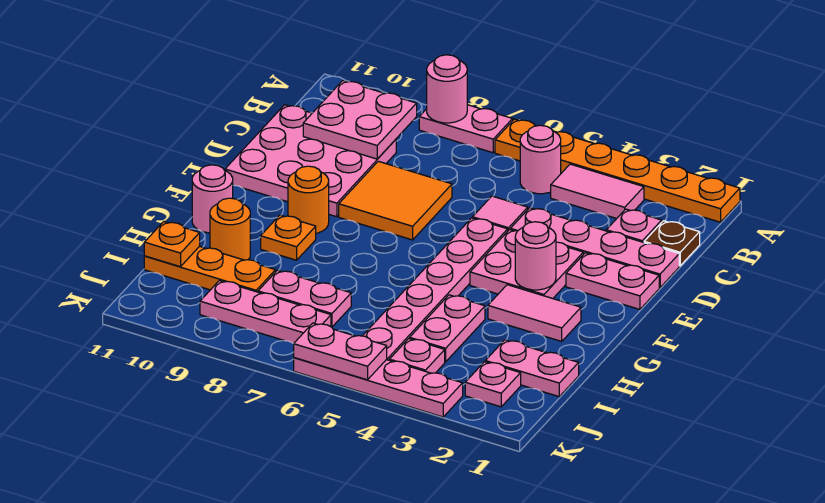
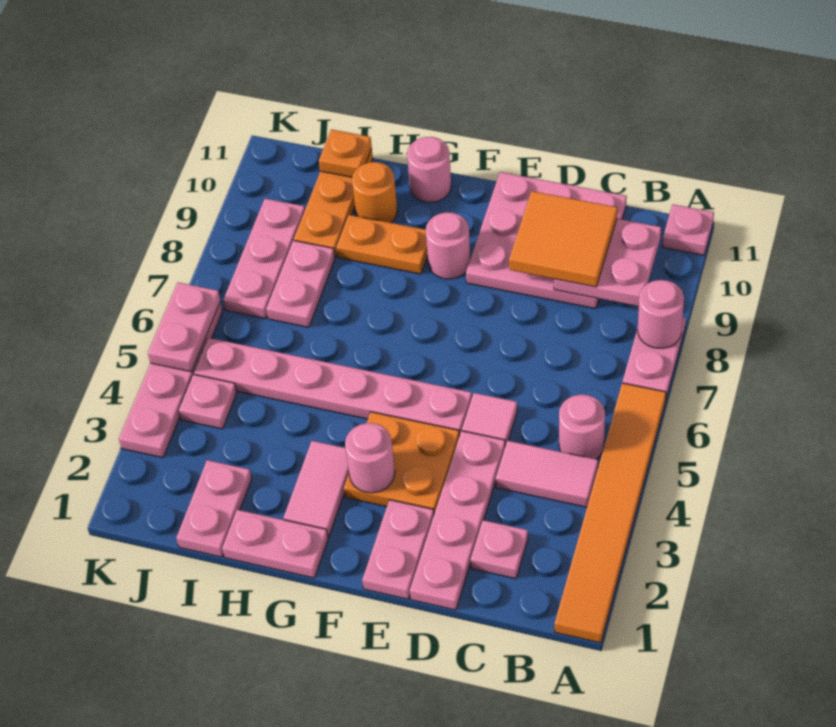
orange plate A1:A6 level 1 -> orange tile A1:A6 level 1
pink tile B3:B4 level 1 -> pink tile B4:C4 level 1
brown plate C1 level 1 -> none
orange tile D7:E8 level 1 -> orange tile C9:D10 level 3
pink plate E3:F4 level 1 -> orange plate E3:F4 level 1
orange round brick F9 level 1 -> pink round brick F9 level 1
orange plate G9 level 1 -> orange plate G9:H9 level 1
pink plate H4:I4 level 1 -> pink plate G1:H1 level 1
pink plate J2 level 1 -> pink plate A11 level 1

